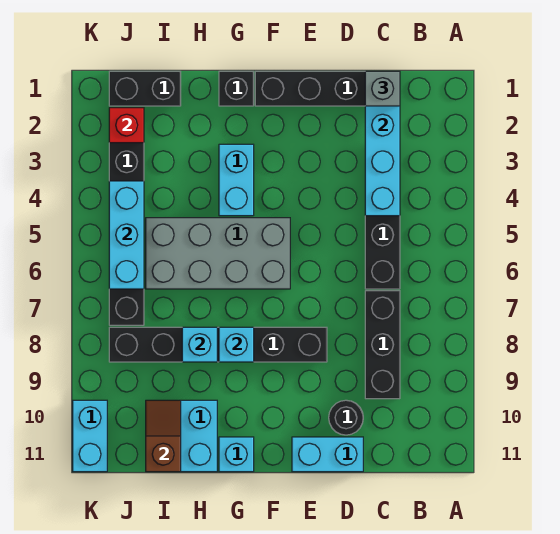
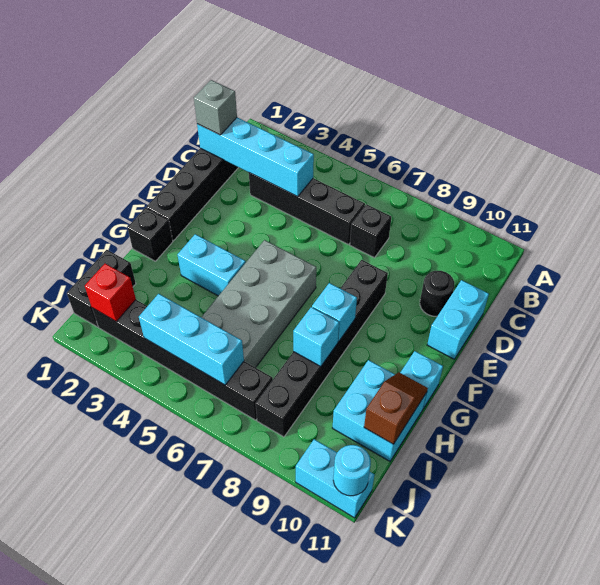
black brick C7:C9 level 1 -> black brick C7 level 1
brown slope I10:I11 level 2 top 11 -> brown slope H11:I11 level 2 top I
none -> cyan round brick K11 level 2

